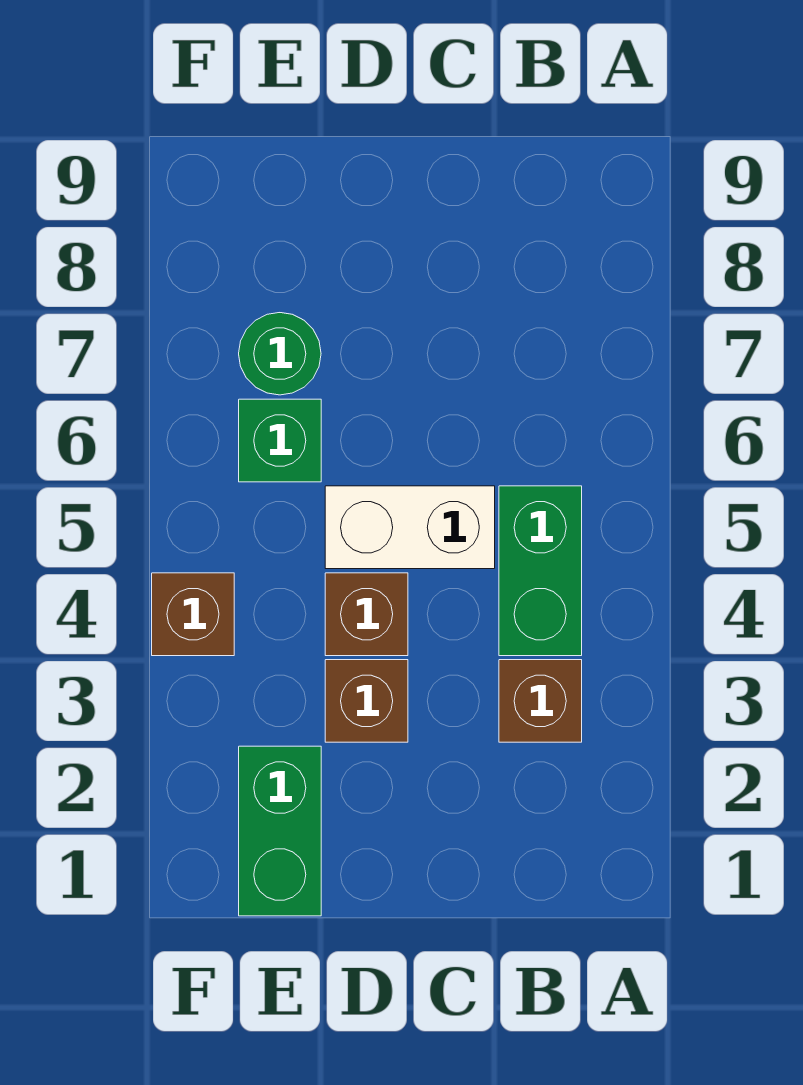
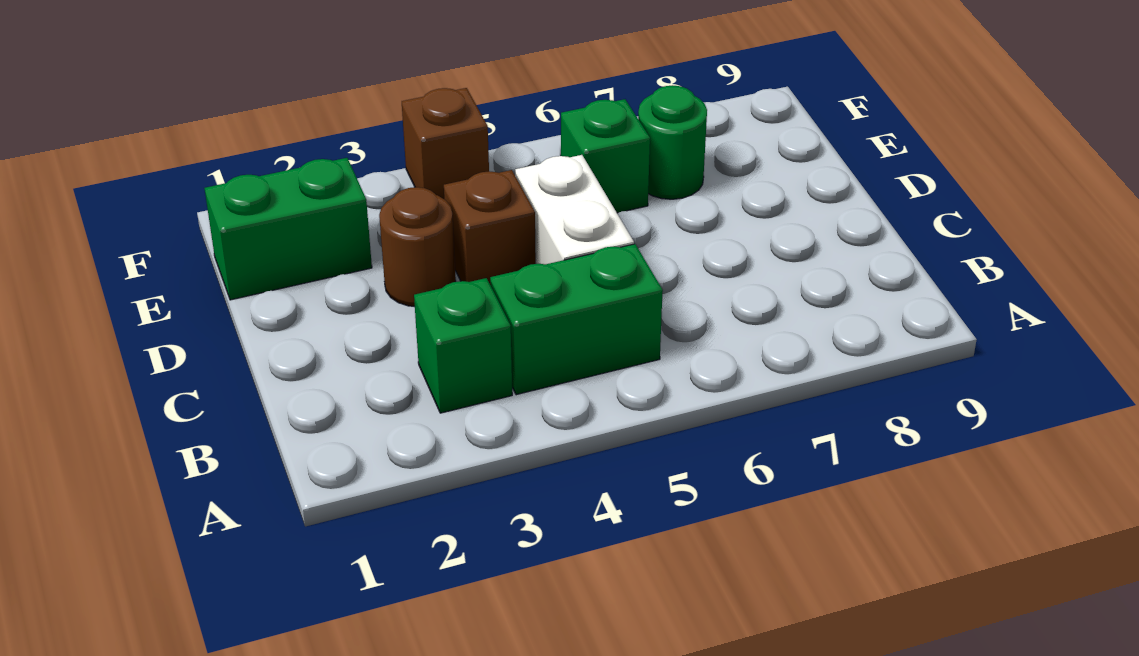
brown brick B3 level 1 -> green brick B3 level 1
brown brick D3 level 1 -> brown round brick D3 level 1

